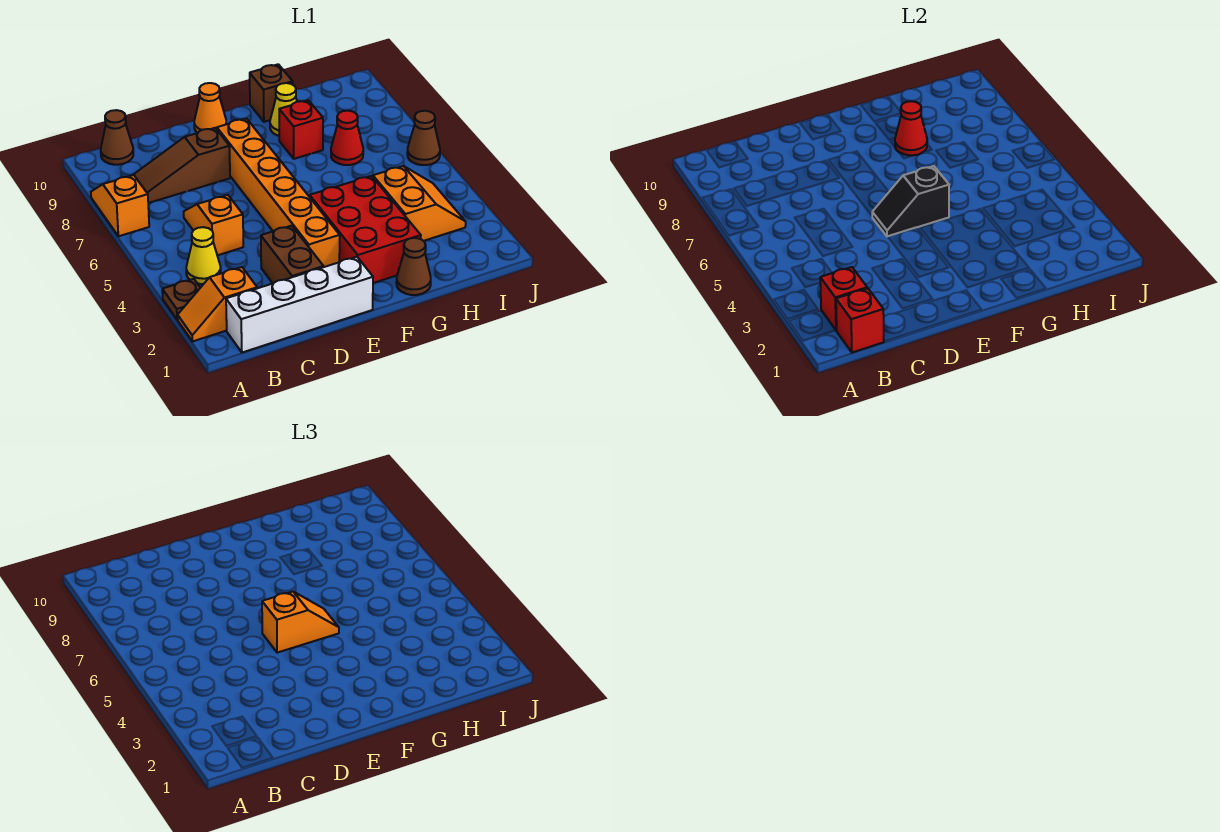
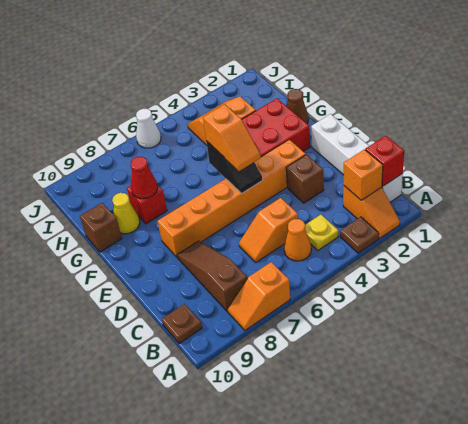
red brick B2 level 2 -> orange brick B2 level 2
yellow cone B4 level 1 -> yellow plate B4 level 1
brown slope B8:D8 level 1 top D -> brown slope B8:D8 level 1 top B
brown cone B10 level 1 -> brown plate B10 level 1
brown brick D2:D3 level 1 -> brown brick D3 level 1
orange slope E5:F5 level 3 top E -> orange slope E5:F5 level 3 top F
orange cone E10 level 1 -> orange cone B5 level 1
red cone H7 level 1 -> none
brown cone J6 level 1 -> white cone J6 level 1

